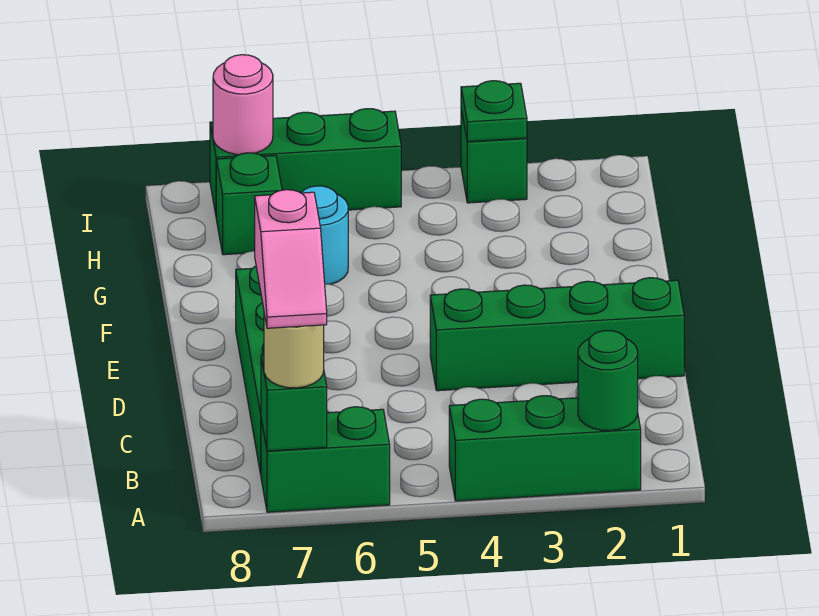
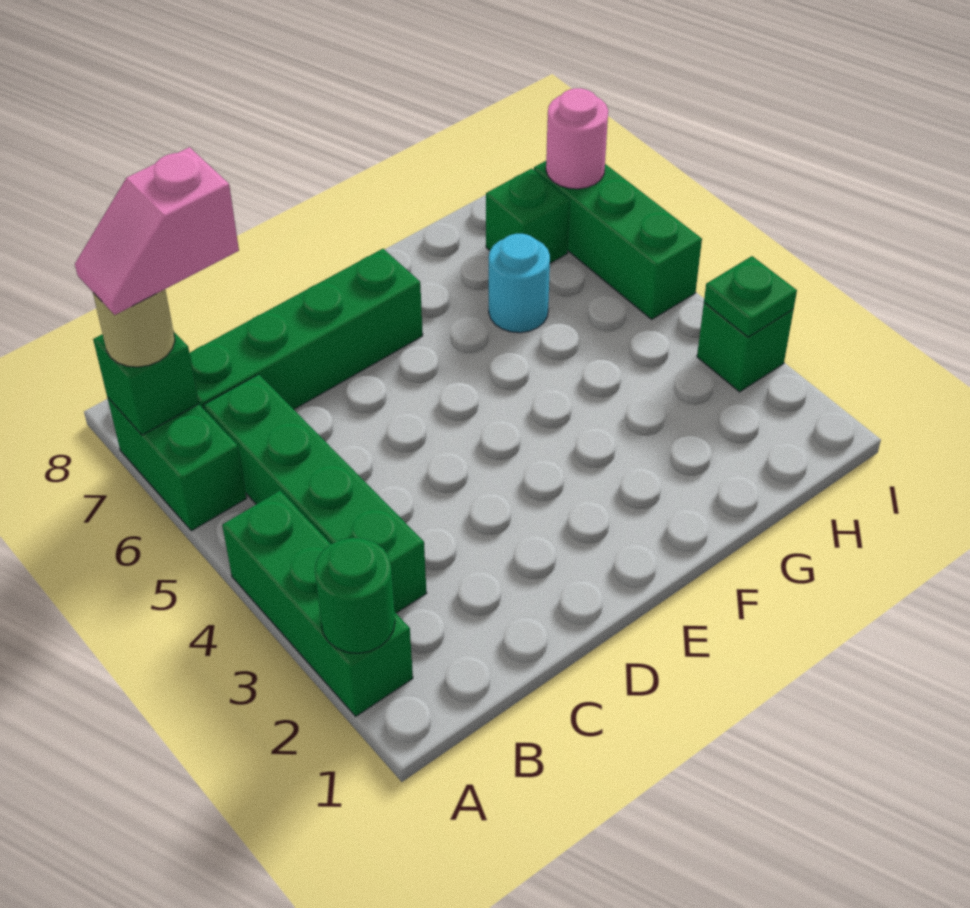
green brick D1:D4 level 1 -> green brick B3:B6 level 1

